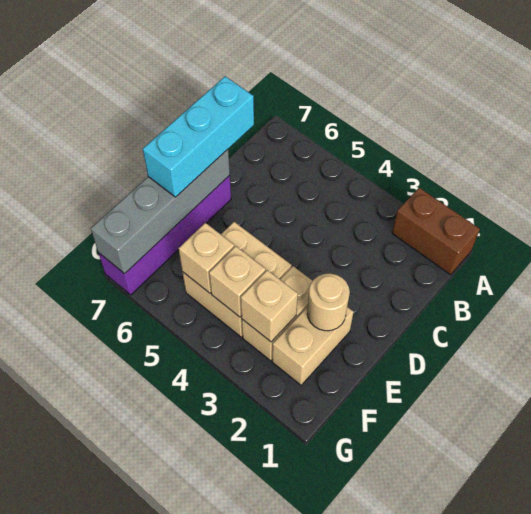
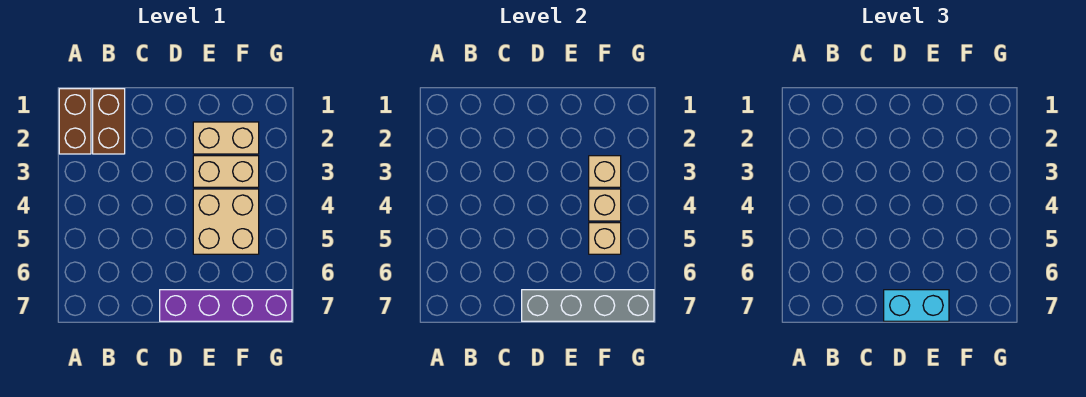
none -> brown brick B1:B2 level 1
cyan brick C7:E7 level 3 -> cyan brick D7:E7 level 3
tan round brick E2 level 2 -> none

